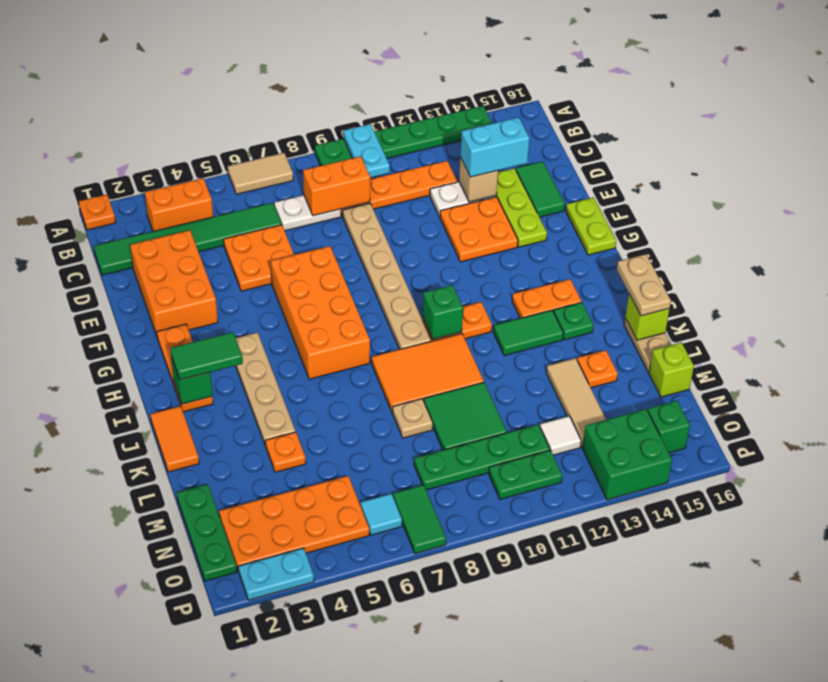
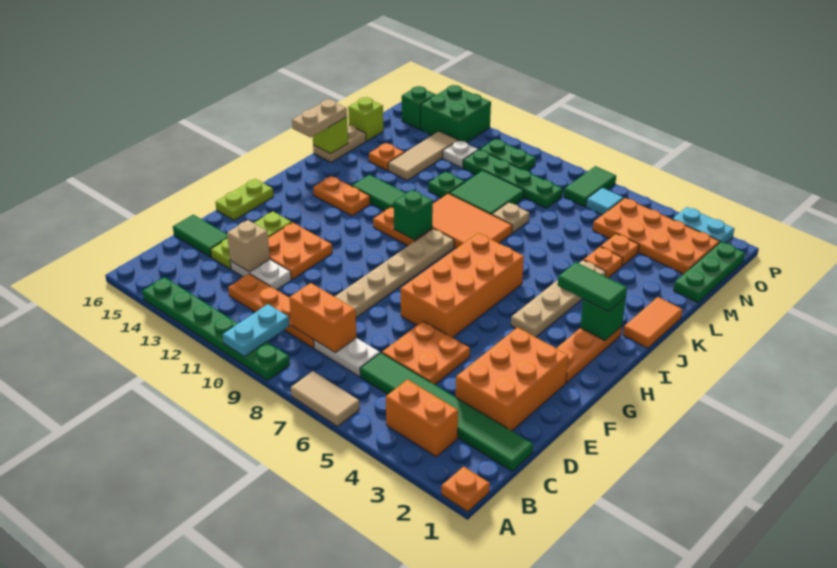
cyan brick D13:D14 level 3 -> none
green tile D15:E15 level 1 -> green tile D15:D16 level 1
green plate J14 level 1 -> green plate L11 level 1
none -> orange plate M4 level 1
white tile N12 level 1 -> white plate N12 level 1

